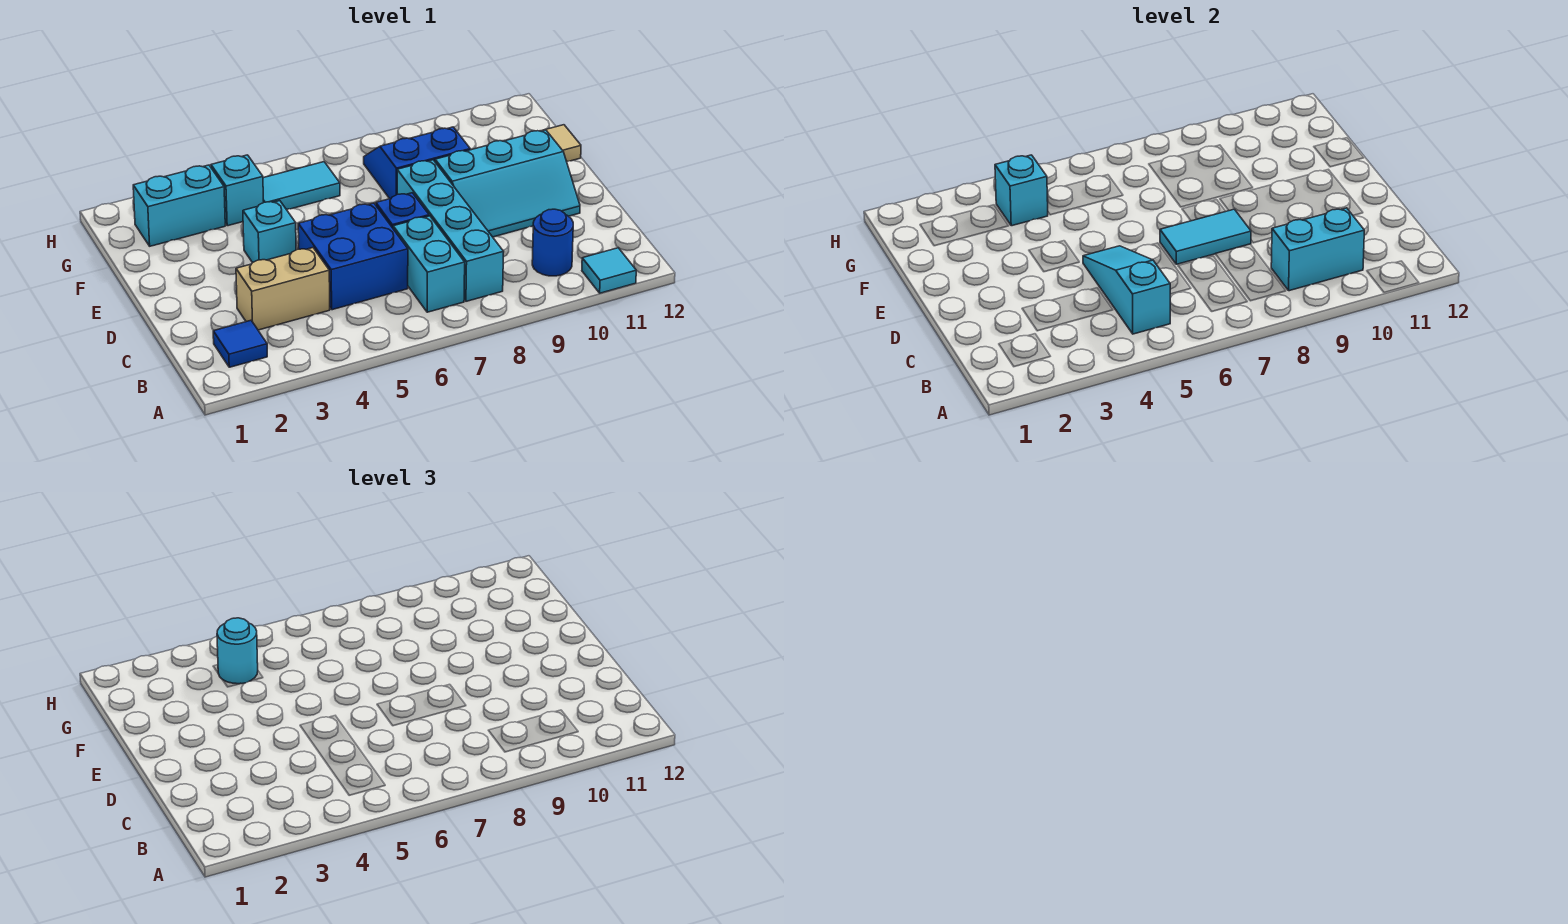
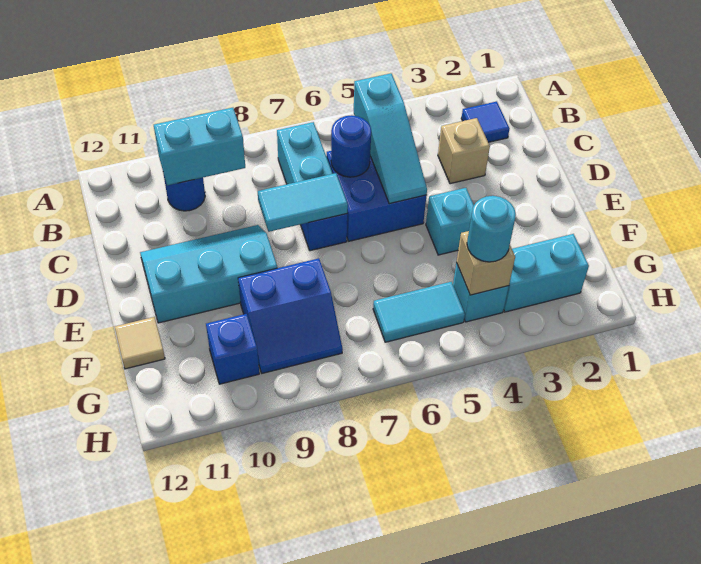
cyan tile A11 level 1 -> none
cyan brick B8:E8 level 1 -> none
tan brick C3:C4 level 1 -> tan brick C3 level 1
none -> blue round brick C6 level 2
cyan brick G4 level 2 -> tan brick G4 level 2
none -> blue brick G10 level 1

